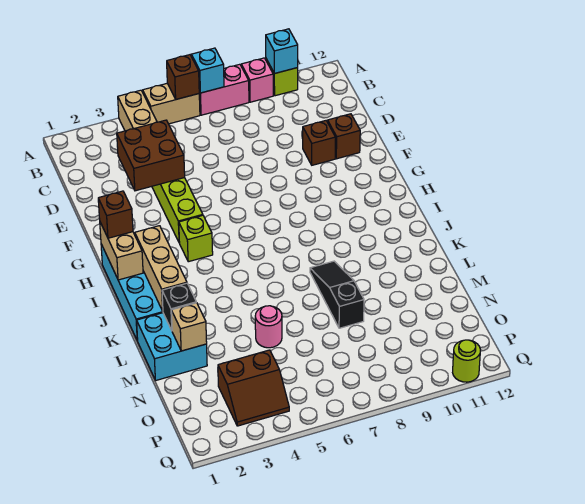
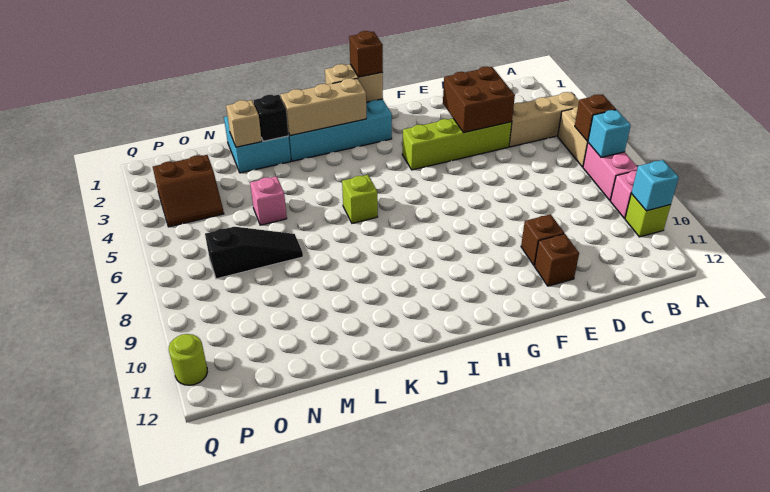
lime brick H4 level 1 -> lime brick J6 level 1
black slope K8:M8 level 1 top M -> black slope M7:O7 level 1 top O
pink round brick M5 level 1 -> pink brick M5 level 1
brown slope O3:P4 level 1 top O -> brown slope O3:P4 level 1 top 3

